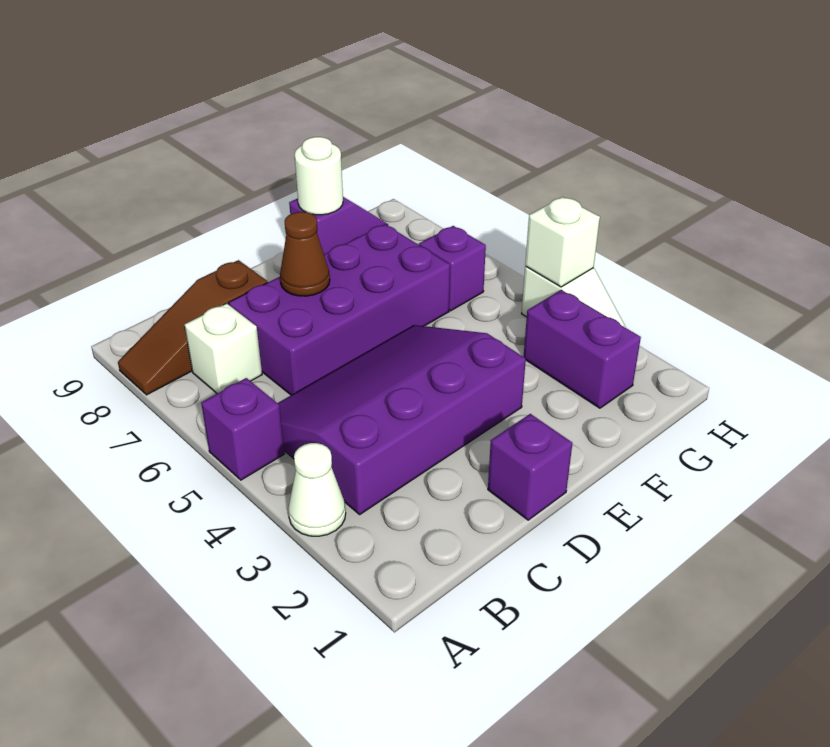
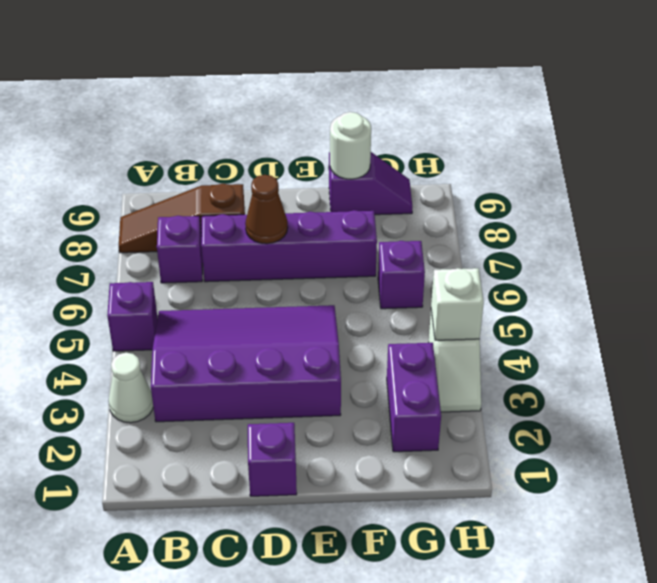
white brick B7 level 1 -> purple brick B7 level 1
purple brick C6:F7 level 1 -> purple brick C7:F7 level 1

